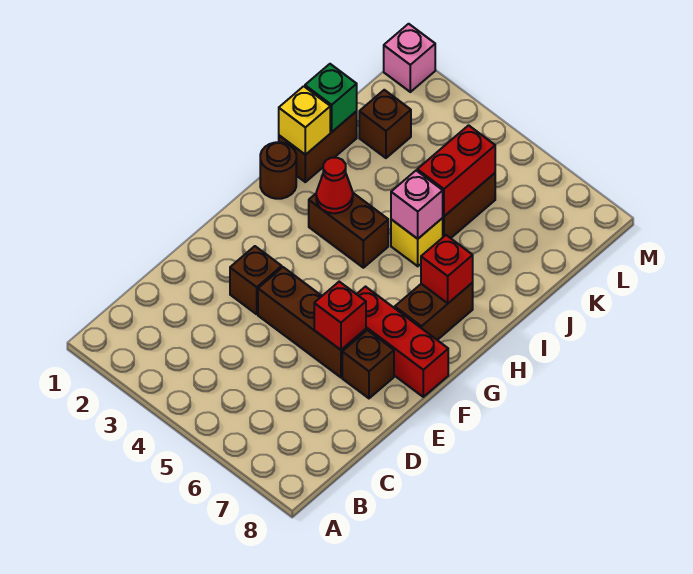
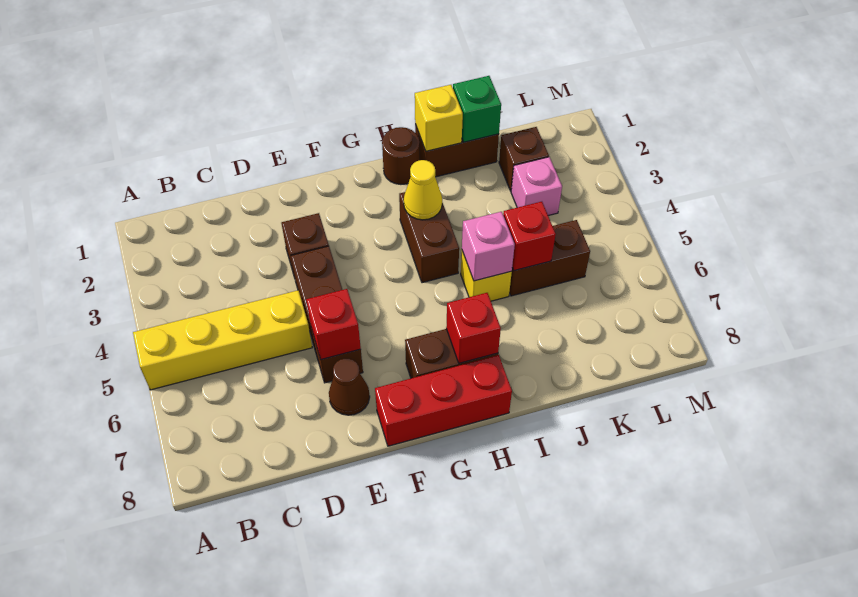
none -> yellow brick A5:D5 level 1
brown brick E7 level 1 -> brown cone E7 level 1
red brick F6:F8 level 1 -> red brick F8:H8 level 1
red cone H3 level 2 -> yellow cone H3 level 2
red brick J5:K5 level 2 -> red brick J5 level 2
pink brick M1 level 1 -> pink brick K3 level 1

